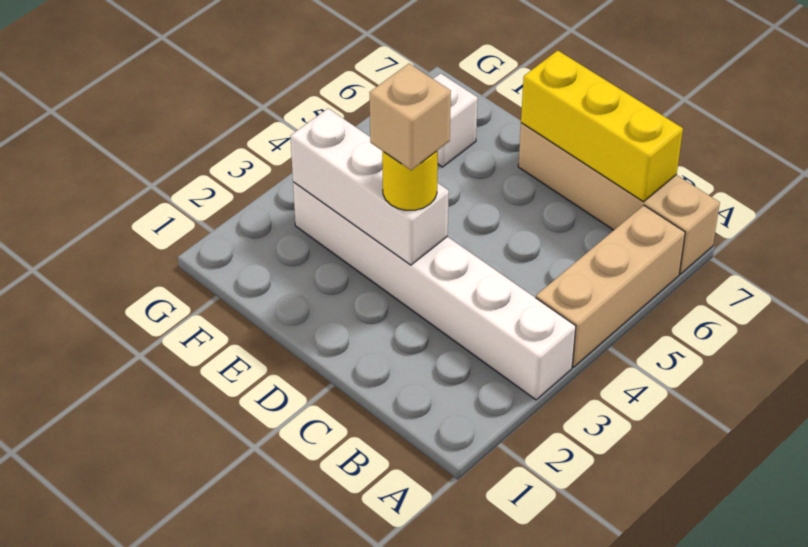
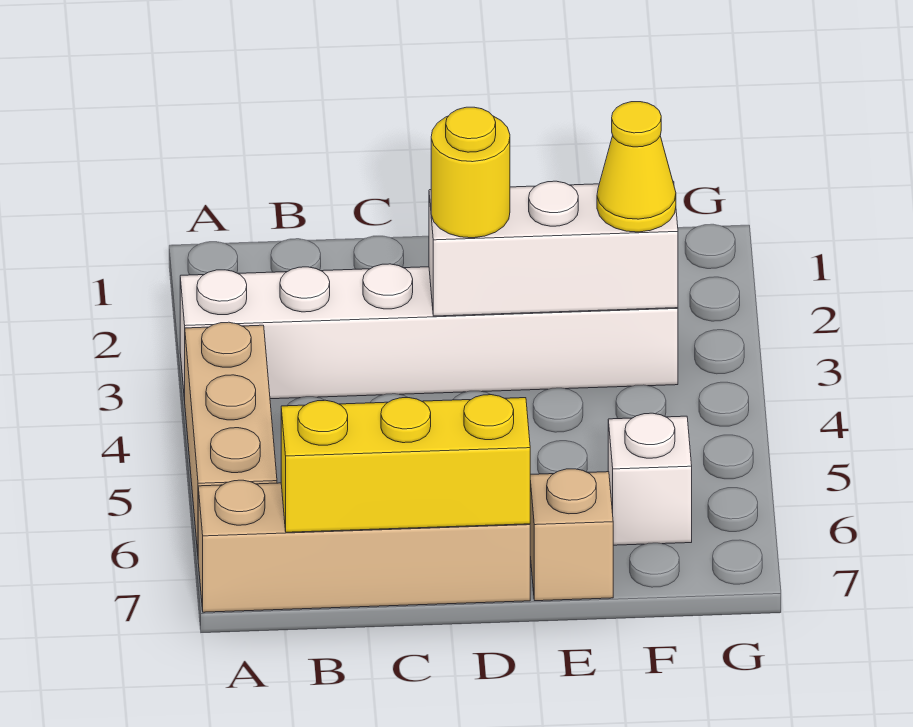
tan brick D3 level 4 -> tan brick E7 level 1
none -> yellow cone F3 level 3

